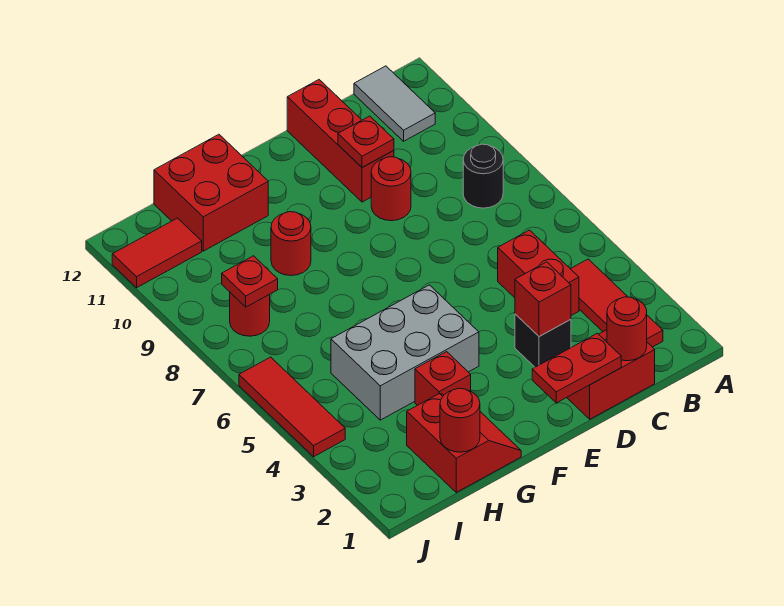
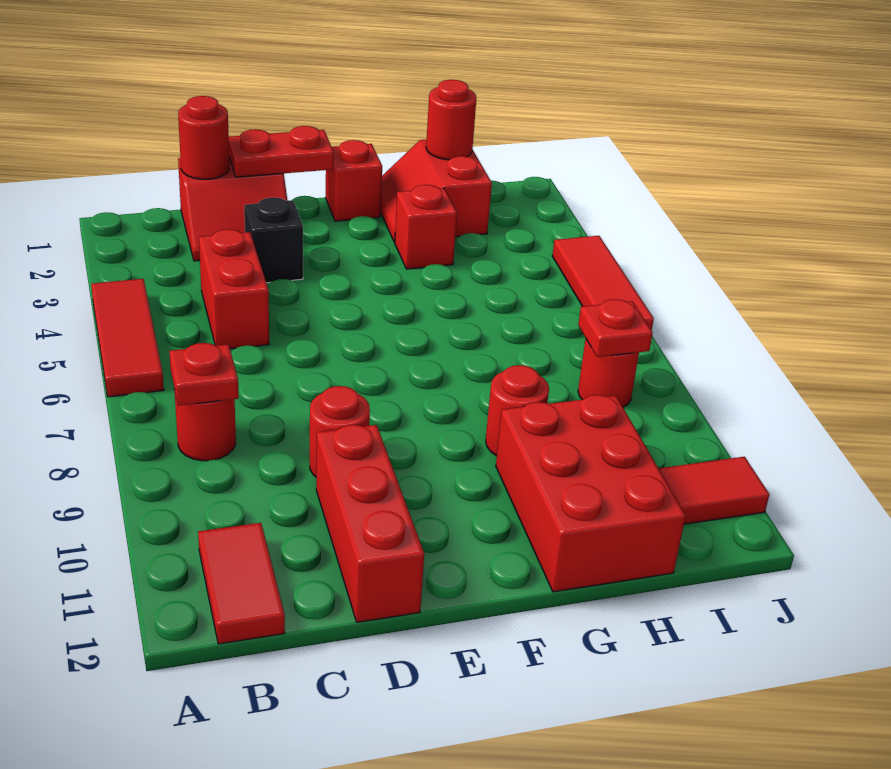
red tile B2:B4 level 1 -> red tile A4:A6 level 1
black round brick B8 level 1 -> red round brick B8 level 1
grey tile B11:B12 level 1 -> red tile B11:B12 level 1
red brick D3 level 2 -> red brick F1 level 1
red plate D10 level 2 -> red plate B8 level 2
grey brick F4:H5 level 1 -> none
red brick G11:H12 level 1 -> red brick G10:H12 level 1

